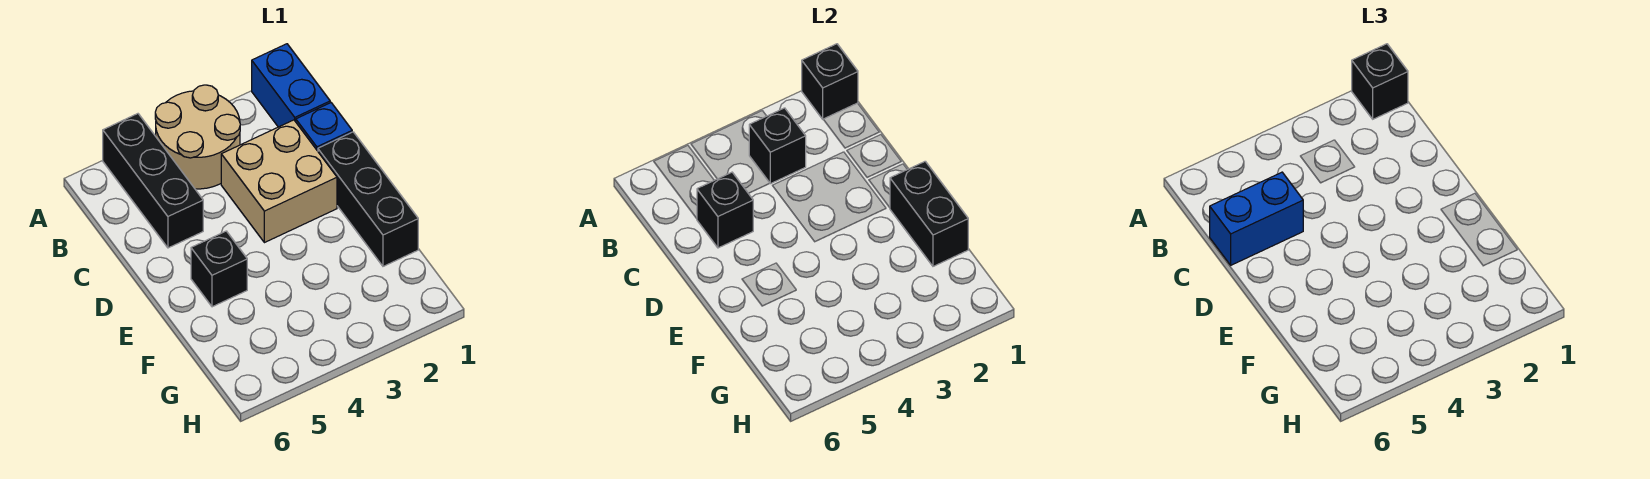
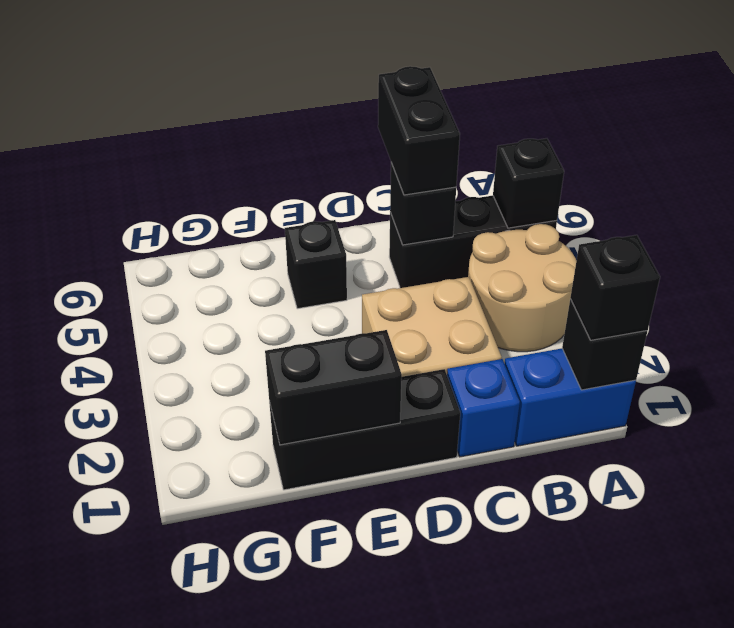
black brick B3 level 2 -> black brick A5 level 2
blue brick C5:C6 level 3 -> black brick C5:C6 level 3

